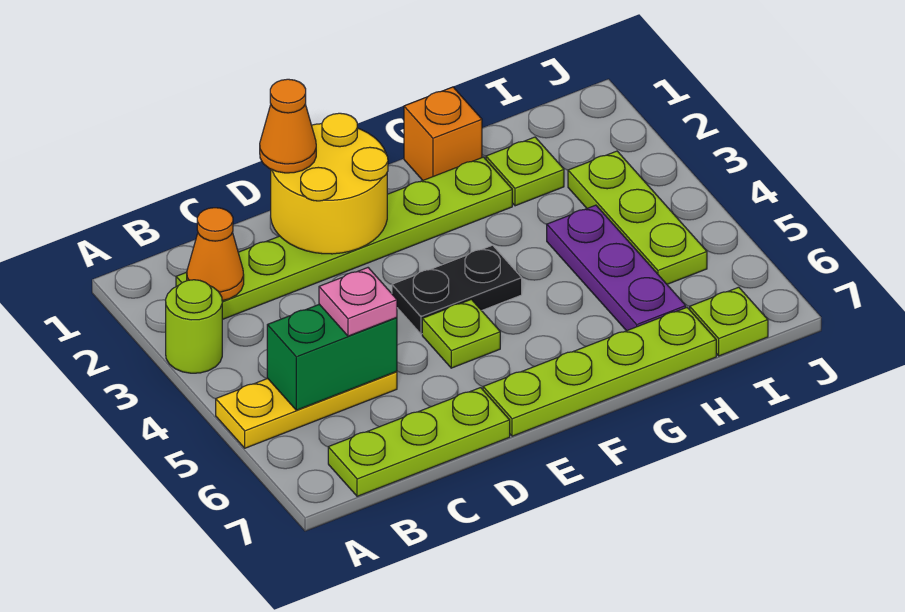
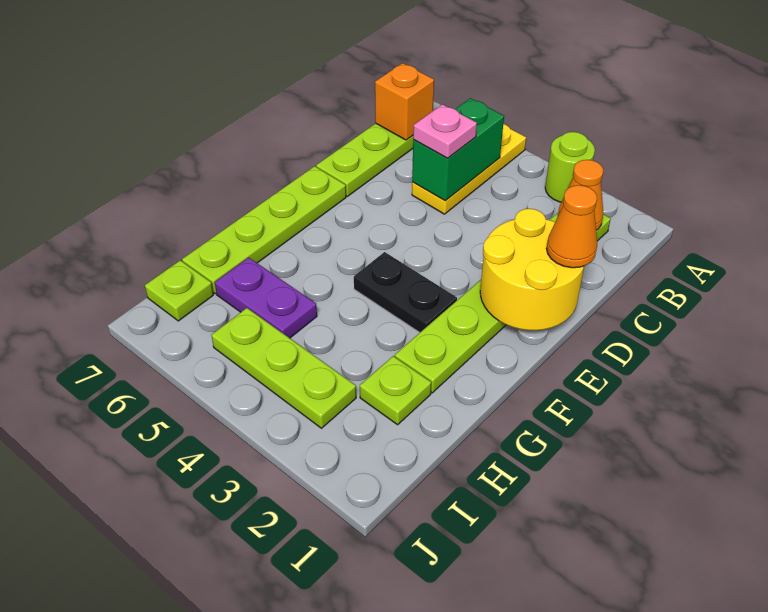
black plate E4:F4 level 1 -> black plate F3:F4 level 1
lime plate E5 level 1 -> none
orange brick G1 level 1 -> orange brick B7 level 2
purple plate H4:H6 level 1 -> purple plate H5:H6 level 1

